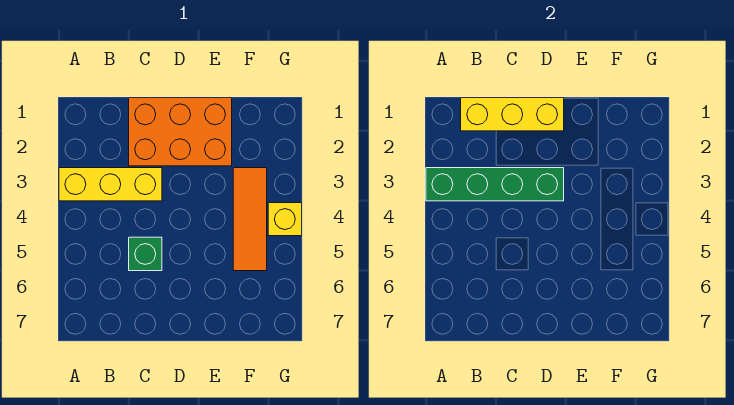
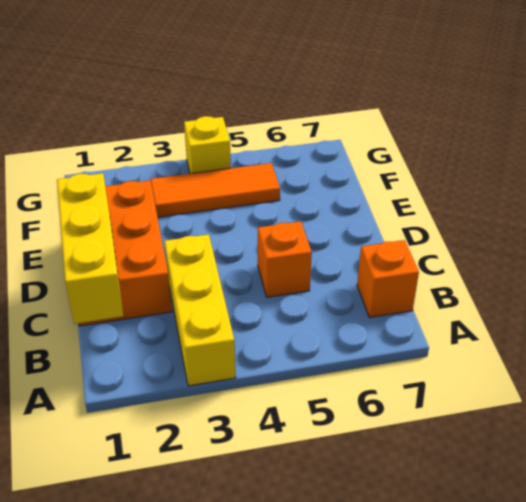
green brick A3:D3 level 2 -> none
none -> orange brick B7 level 1
green brick C5 level 1 -> orange brick C5 level 1

